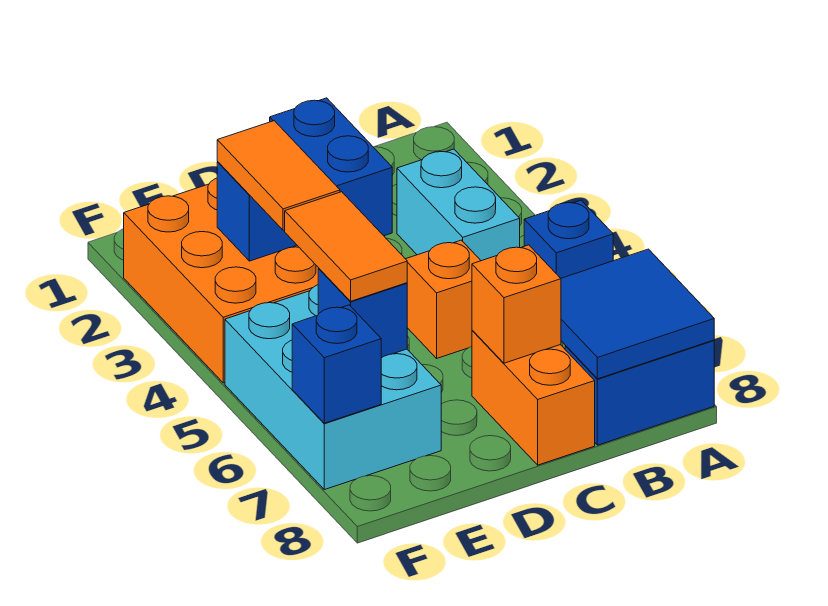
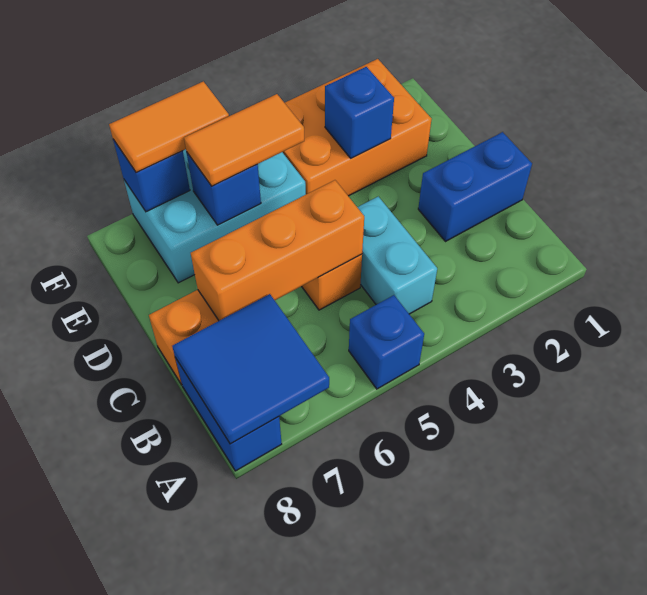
cyan brick B3:B4 level 1 -> cyan brick B4:C4 level 1
orange brick C7 level 2 -> orange brick C5:C7 level 2
orange tile E3:E4 level 3 -> orange tile F6:F7 level 3

